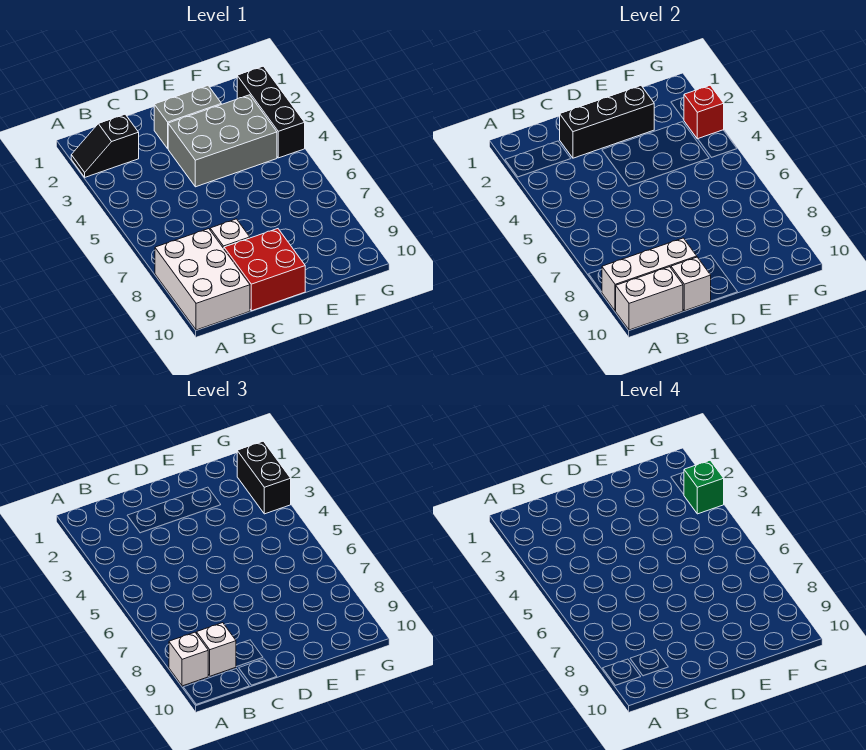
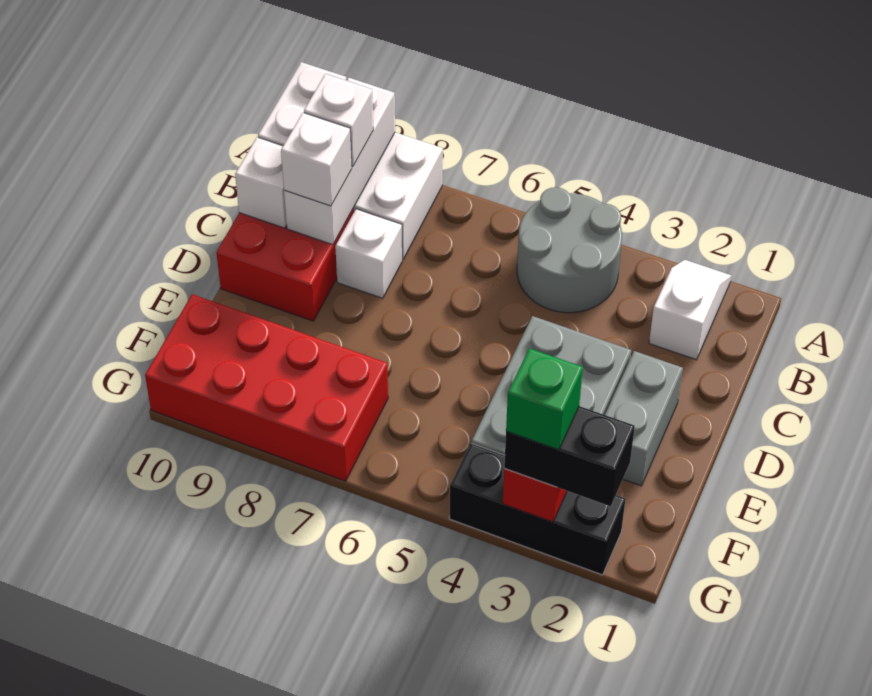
black slope A2:B2 level 1 top B -> white slope A2:B2 level 1 top B
none -> grey round brick A4:B5 level 1
white brick A9 level 3 -> white brick C9 level 3
black brick C2:E2 level 2 -> none
none -> red brick F7:G10 level 1

